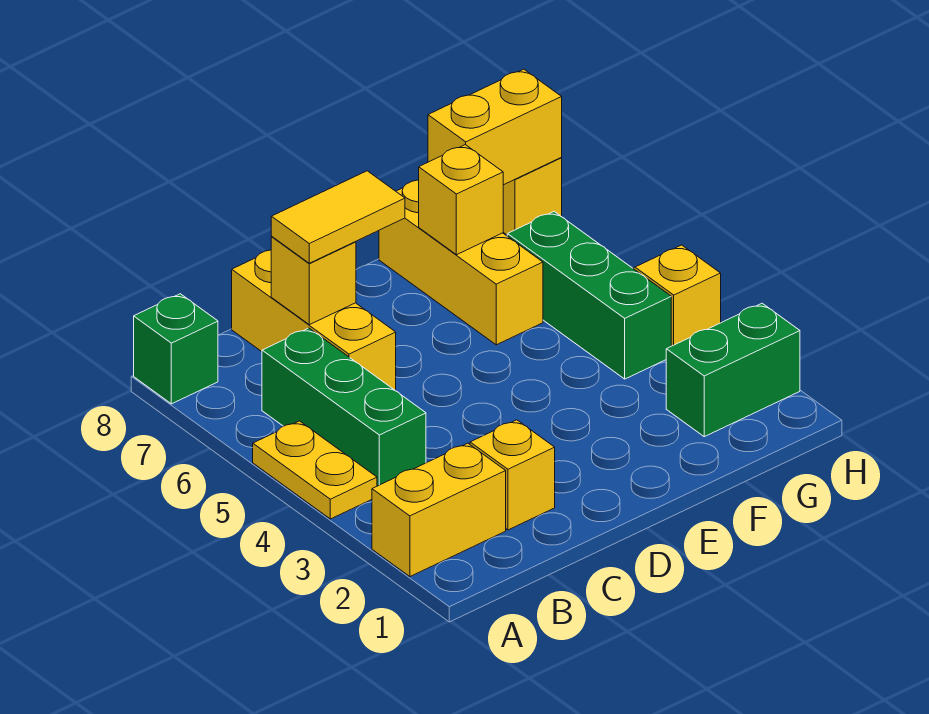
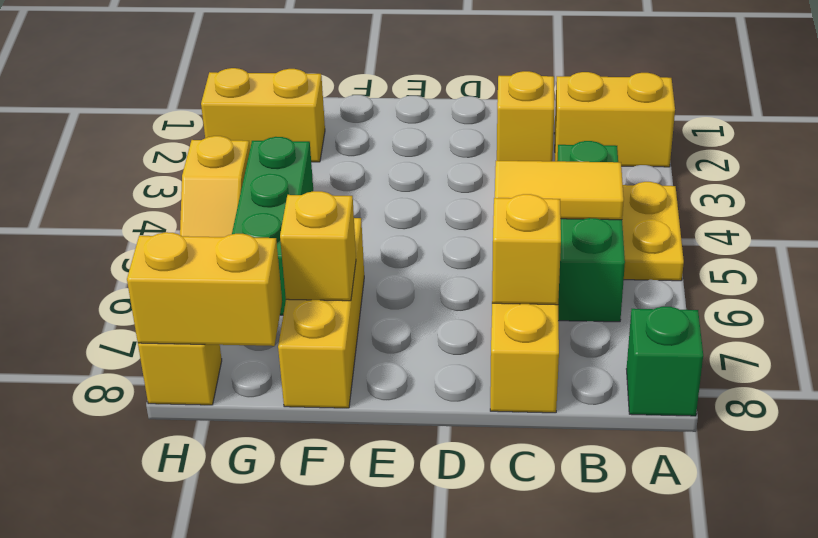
yellow tile C7:D7 level 3 -> yellow tile B5:C5 level 2
green brick G2:H2 level 1 -> yellow brick G2:H2 level 1

